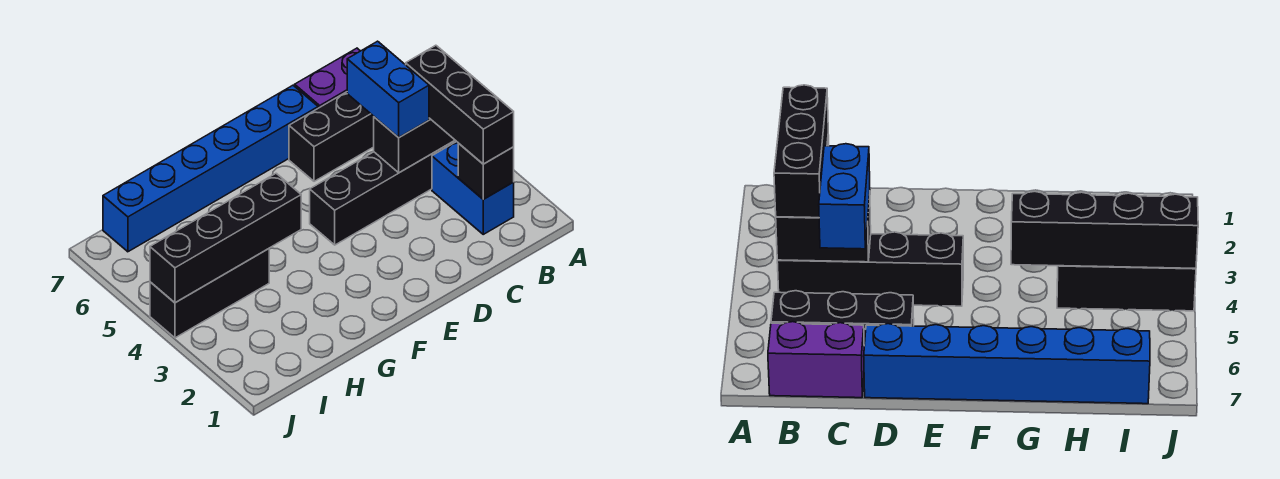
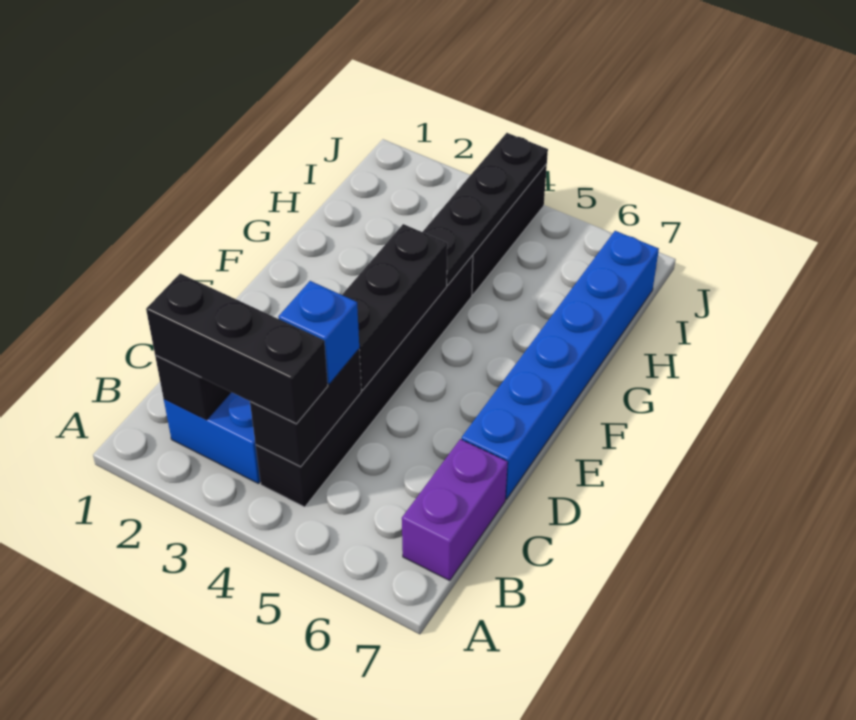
black brick B4:E4 level 1 -> black brick B4:G4 level 1
black brick B6:D6 level 1 -> black brick D4:F4 level 2
blue brick C4:C5 level 3 -> blue brick C4 level 3
black brick G4:J4 level 2 -> black plate G4:J4 level 2

